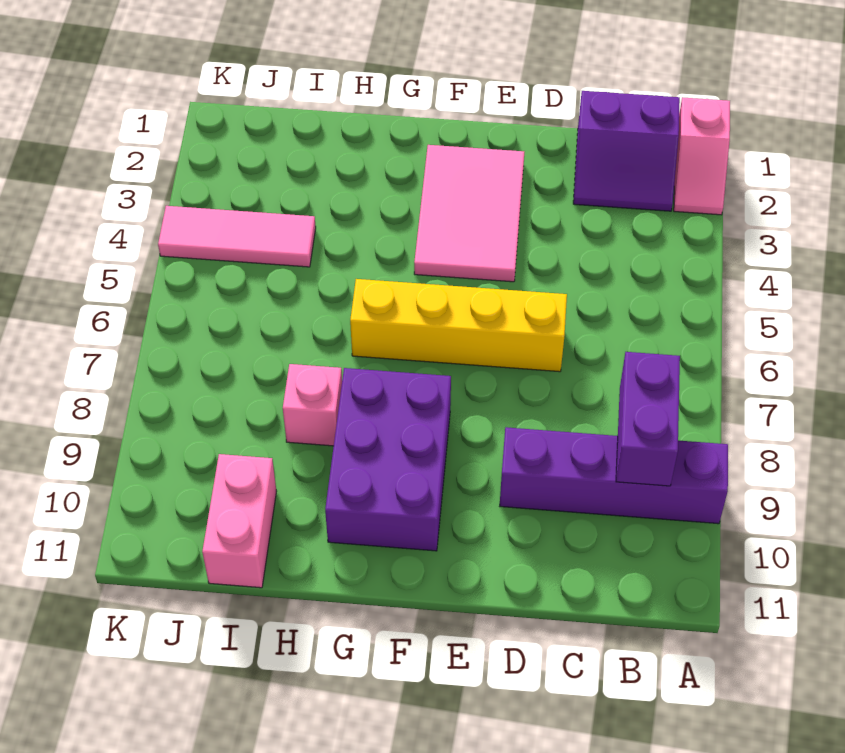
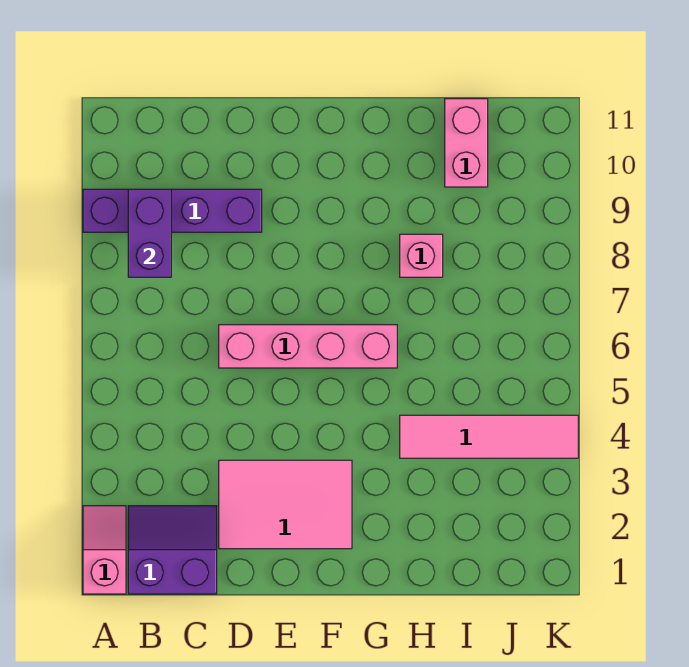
yellow brick D6:G6 level 1 -> pink brick D6:G6 level 1
pink tile E2:F4 level 1 -> pink tile D2:F3 level 1
purple brick F8:G10 level 1 -> none
pink tile I4:K4 level 1 -> pink tile H4:K4 level 1

